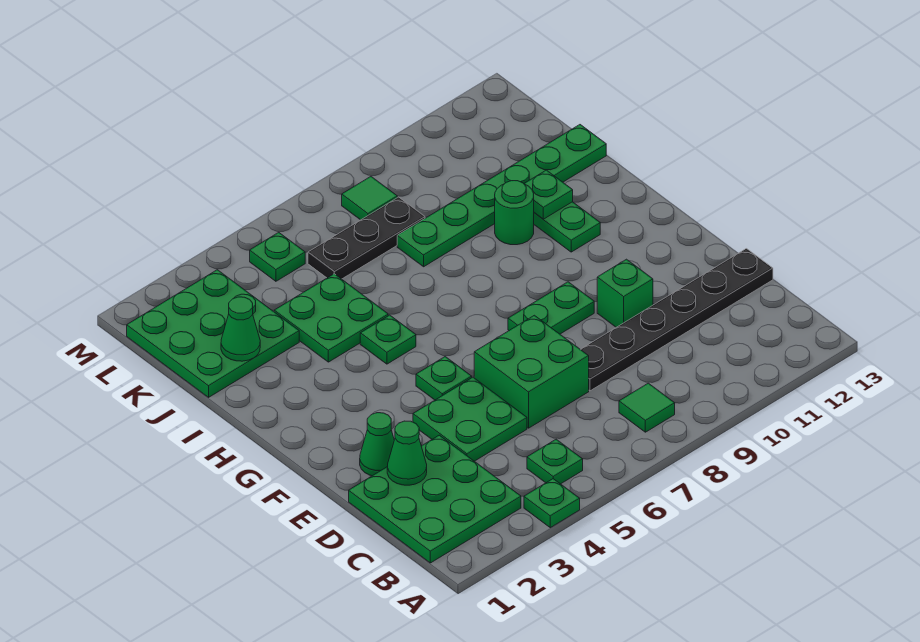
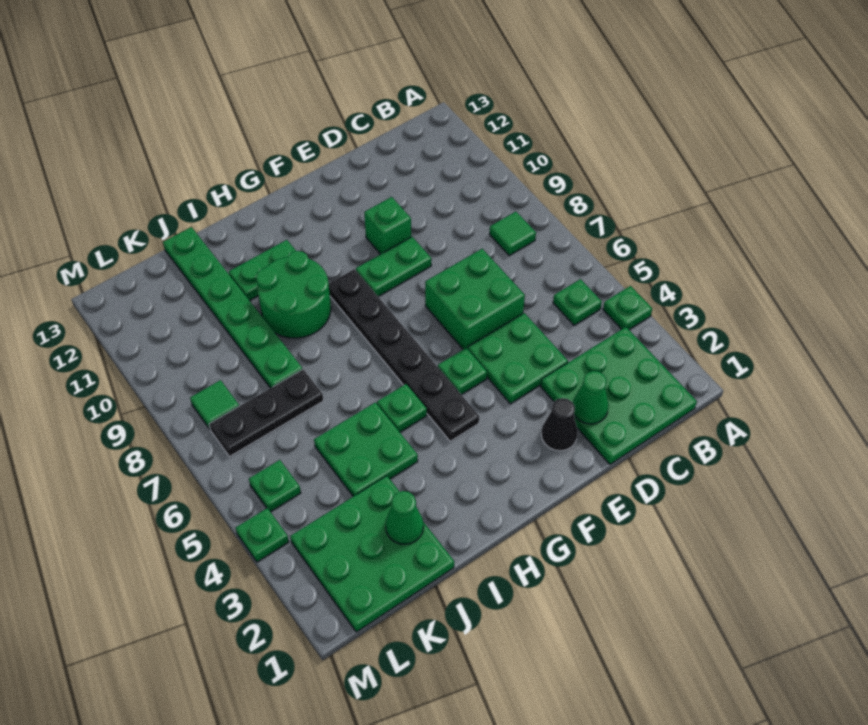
black plate D8:D13 level 1 -> black plate G4:G9 level 1
green cone E2 level 1 -> black cone E2 level 1
green plate F8:F9 level 1 -> green plate E9:F9 level 1
green round brick I10 level 1 -> green round brick H9:I10 level 1
green plate I11 level 2 -> green plate M4 level 1
black plate K6:K8 level 1 -> black plate J7:L7 level 1

